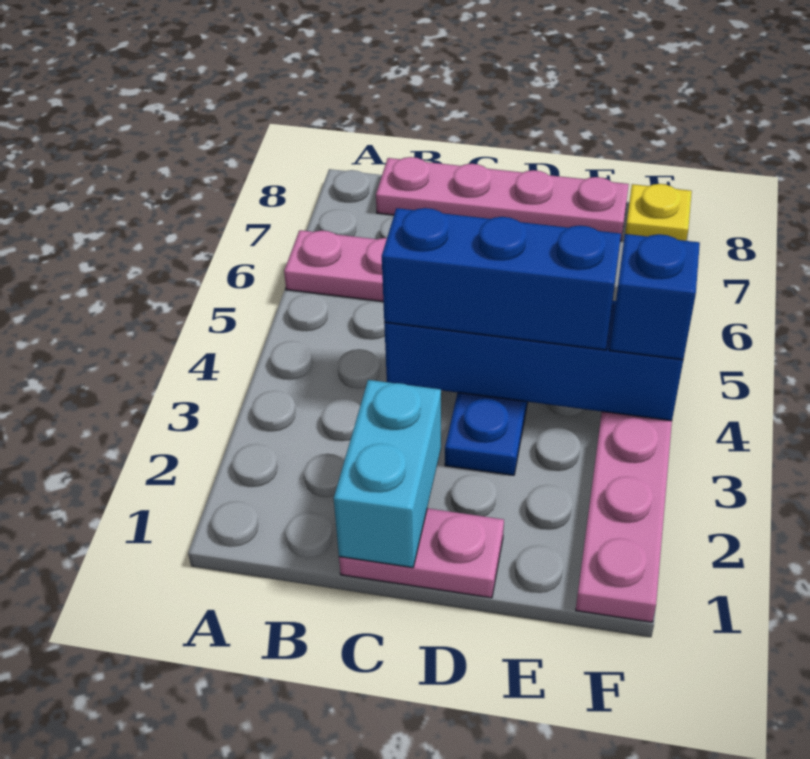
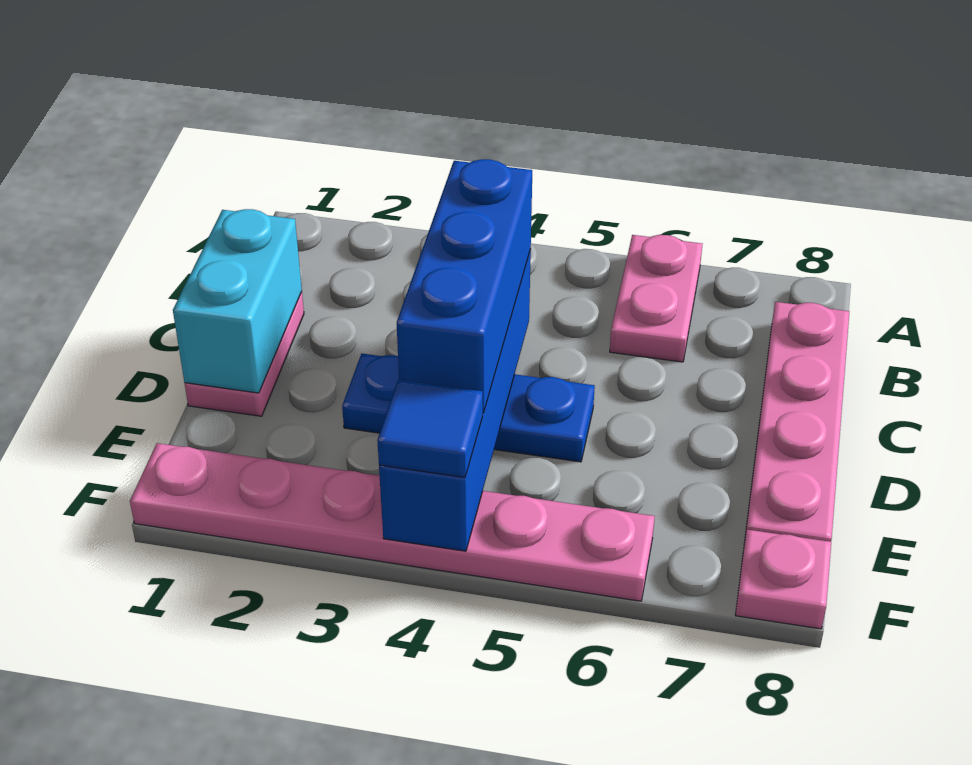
cyan brick C1:C2 level 2 -> cyan brick C1:D1 level 2
blue brick F4 level 3 -> blue tile F4 level 3
yellow plate F8 level 1 -> pink plate F8 level 1

